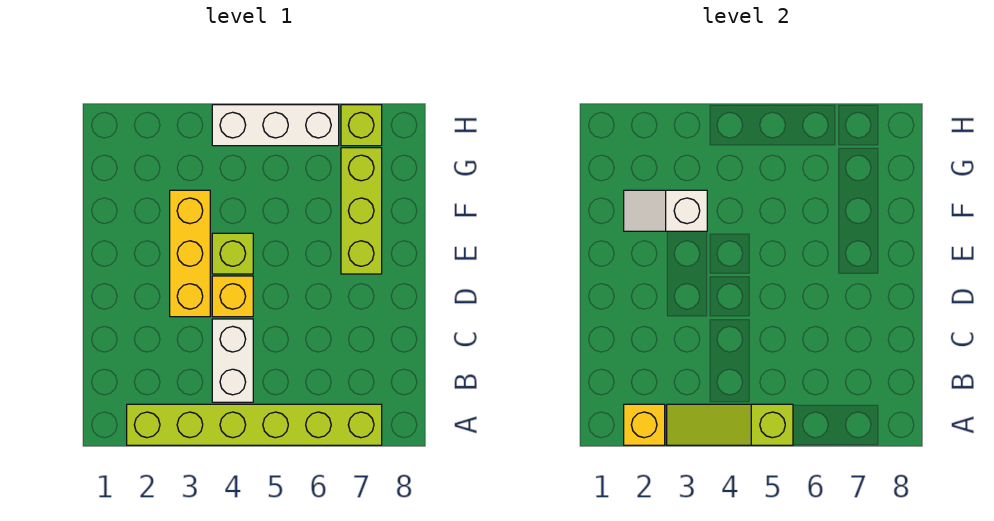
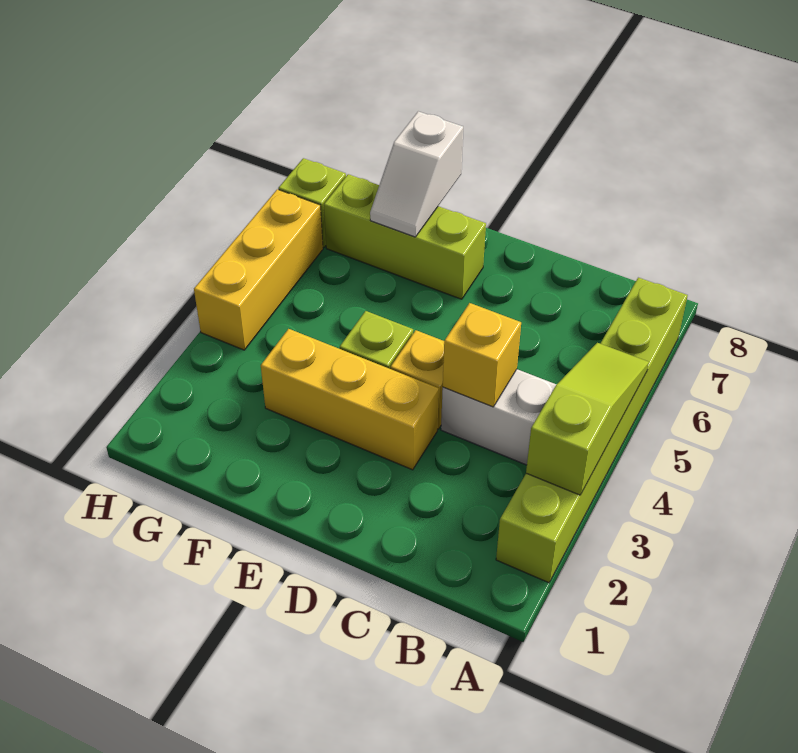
yellow brick A2 level 2 -> yellow brick C4 level 2
lime slope A3:A5 level 2 top 5 -> lime slope A3:A5 level 2 top 3
white slope F2:F3 level 2 top 3 -> white slope F7:F8 level 2 top 8
white brick H4:H6 level 1 -> yellow brick H4:H6 level 1

